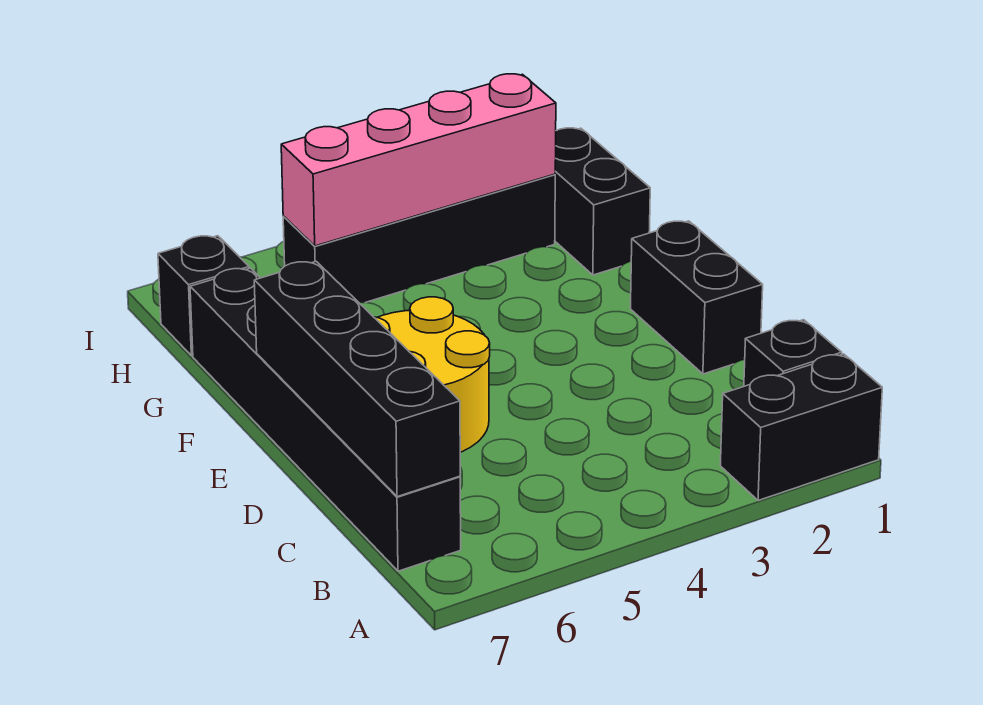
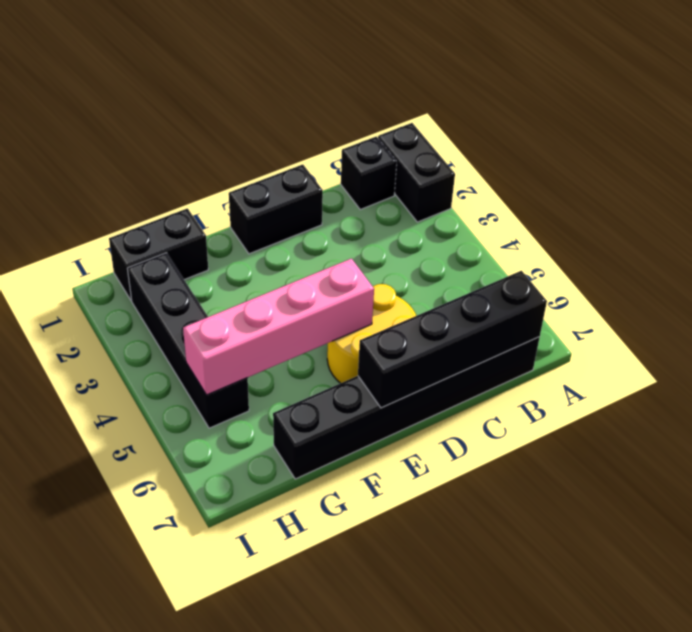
pink brick H2:H5 level 2 -> pink brick E5:H5 level 2
black brick H7 level 1 -> none

